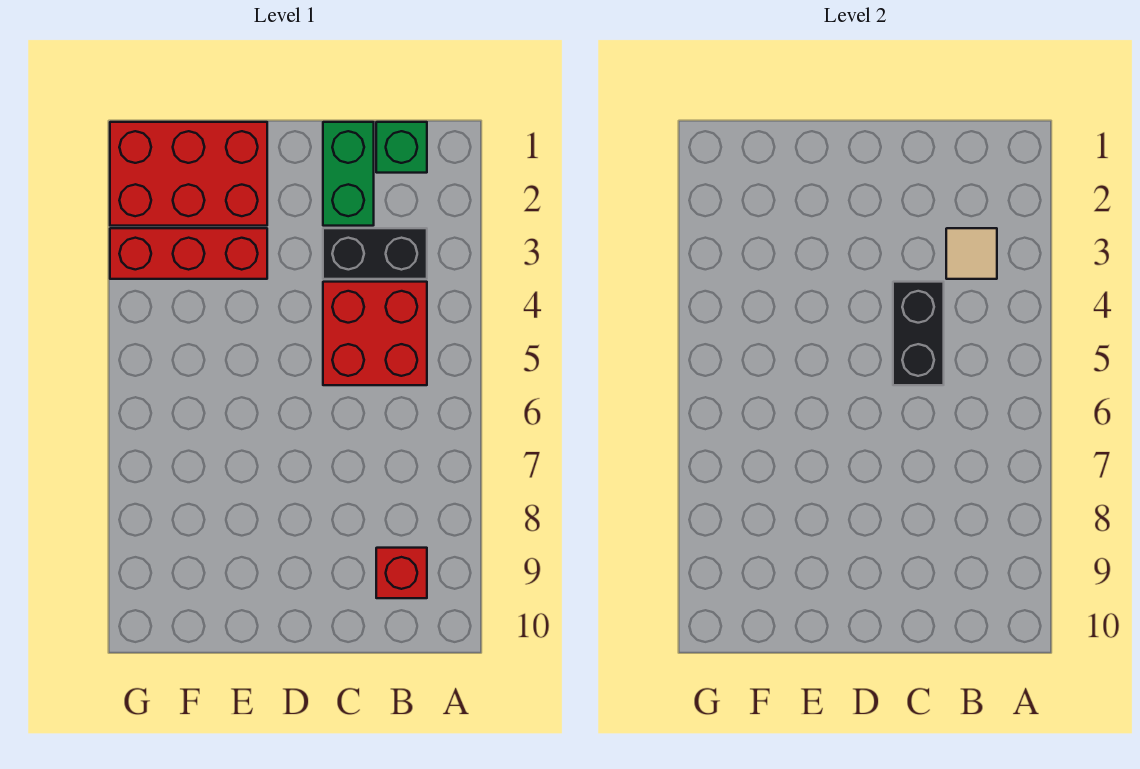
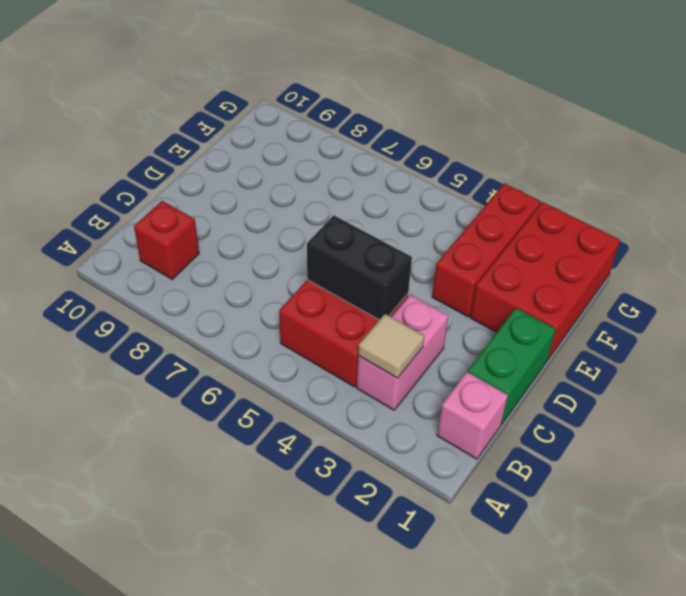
green brick B1 level 1 -> pink brick B1 level 1
black brick B3:C3 level 1 -> pink brick B3:C3 level 1
green brick C1:C2 level 1 -> green brick C1:D1 level 1

